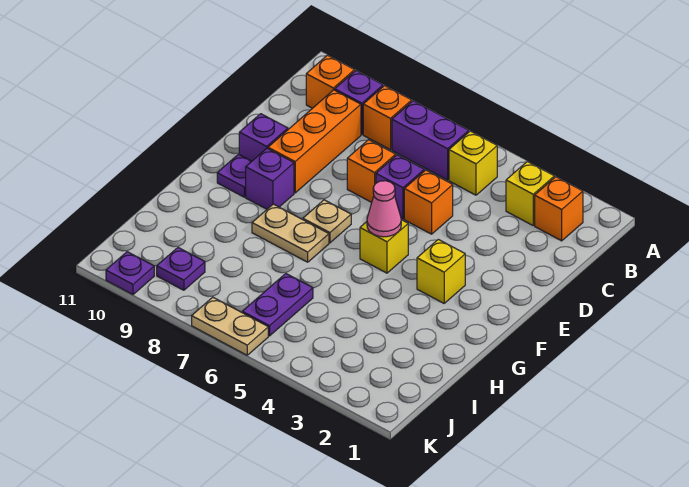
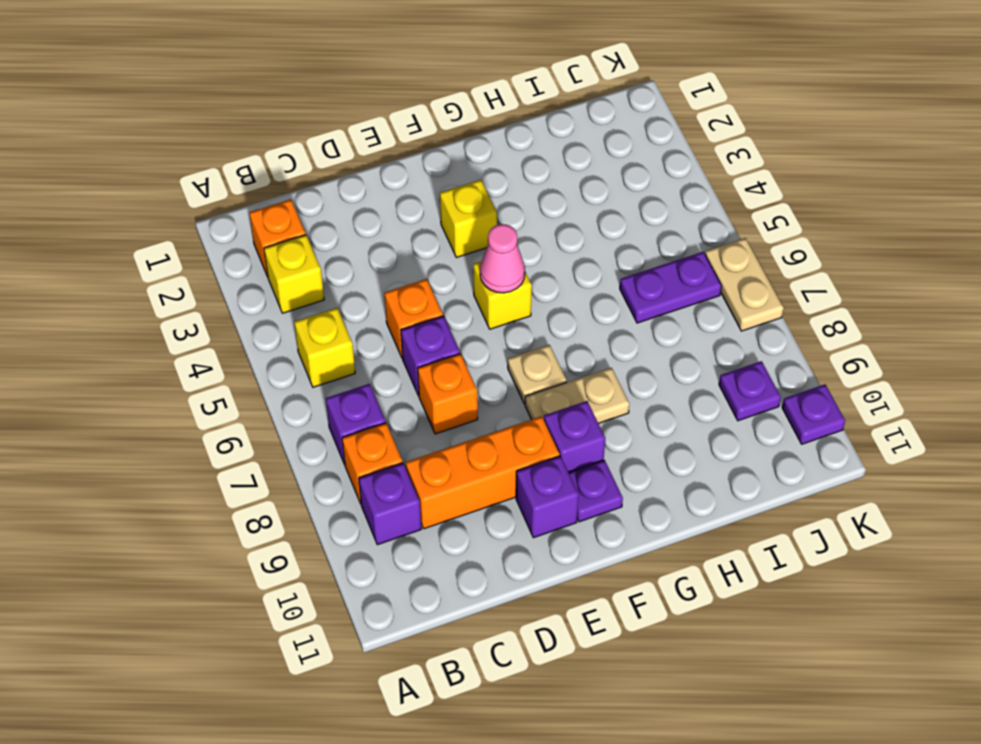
purple brick B6:B7 level 1 -> purple brick B7 level 1
orange brick B10 level 1 -> none
tan plate G7:G8 level 1 -> tan plate F8:G8 level 1

